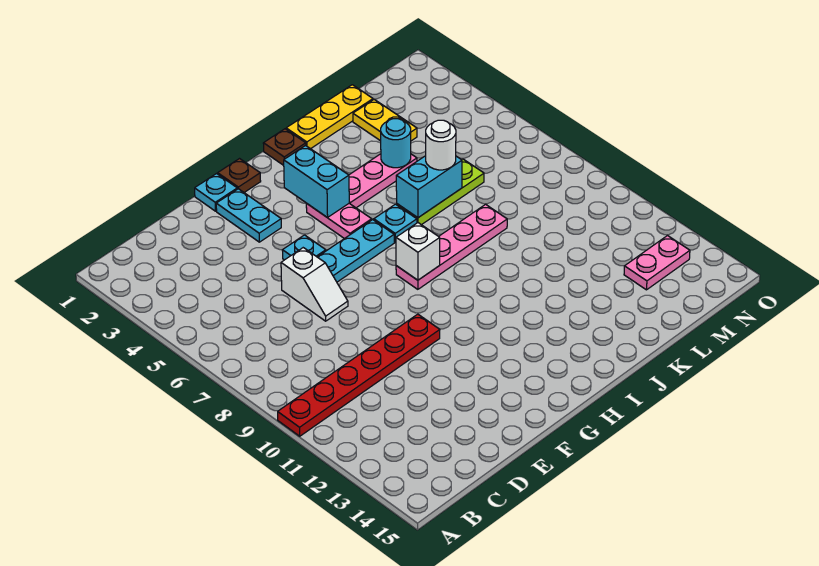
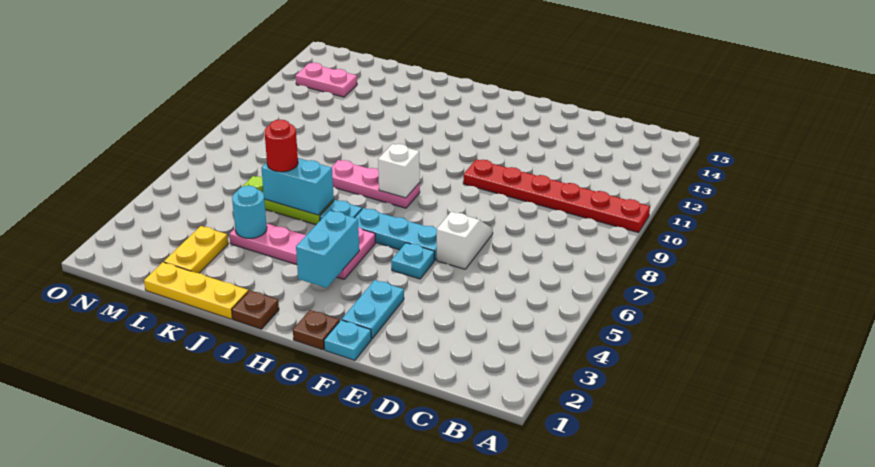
pink plate H8:K8 level 1 -> pink plate H8:J8 level 1
white round brick K6 level 3 -> red round brick K6 level 3

